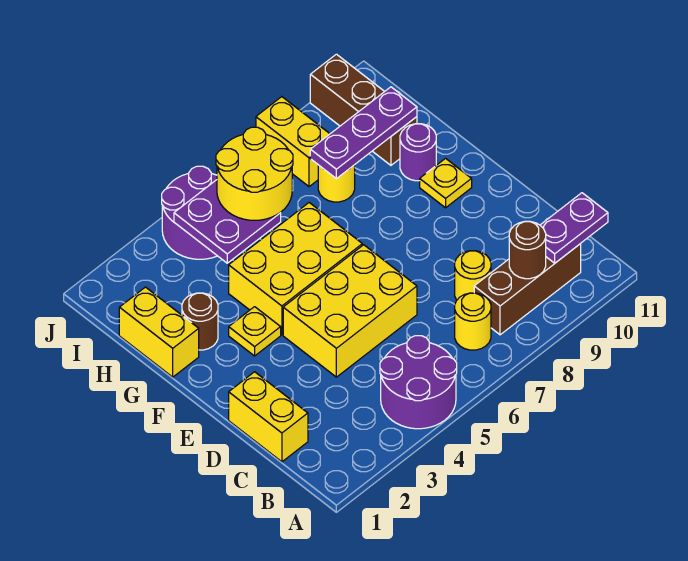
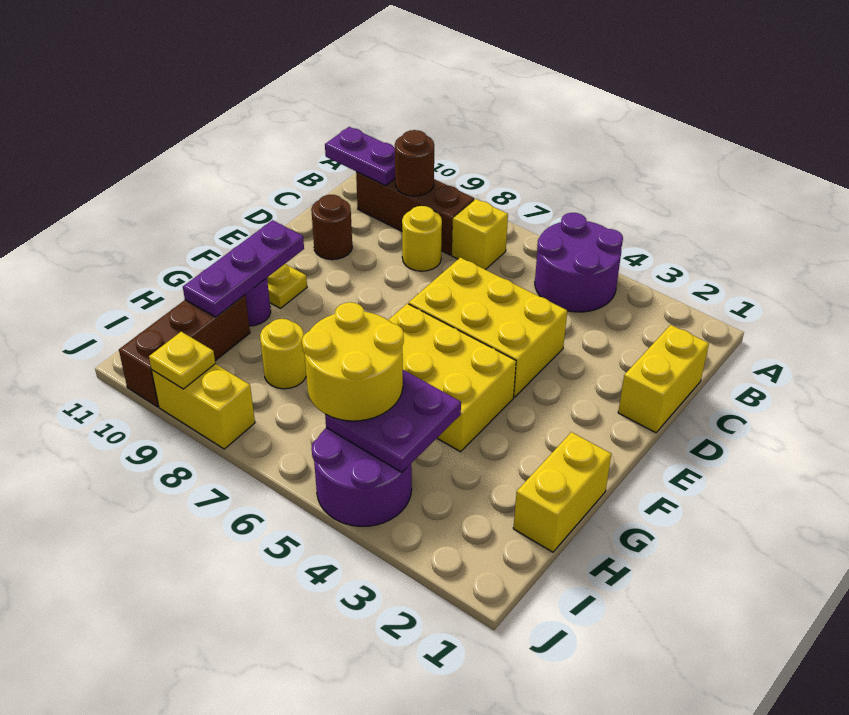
yellow round brick B7 level 1 -> yellow brick B7 level 1
yellow plate F3 level 1 -> yellow plate J9 level 2
brown round brick G2 level 1 -> brown round brick D10 level 1
purple plate H8:H10 level 2 -> purple plate F10:H10 level 2
yellow brick I8:J8 level 1 -> yellow brick J8:J9 level 1

